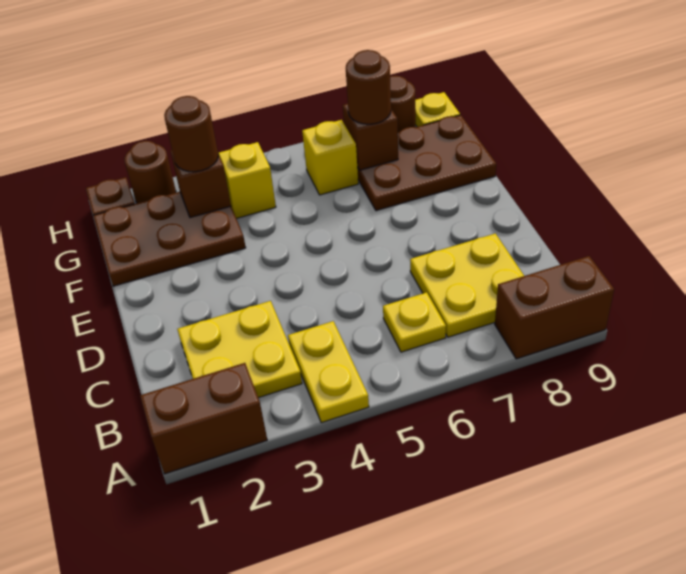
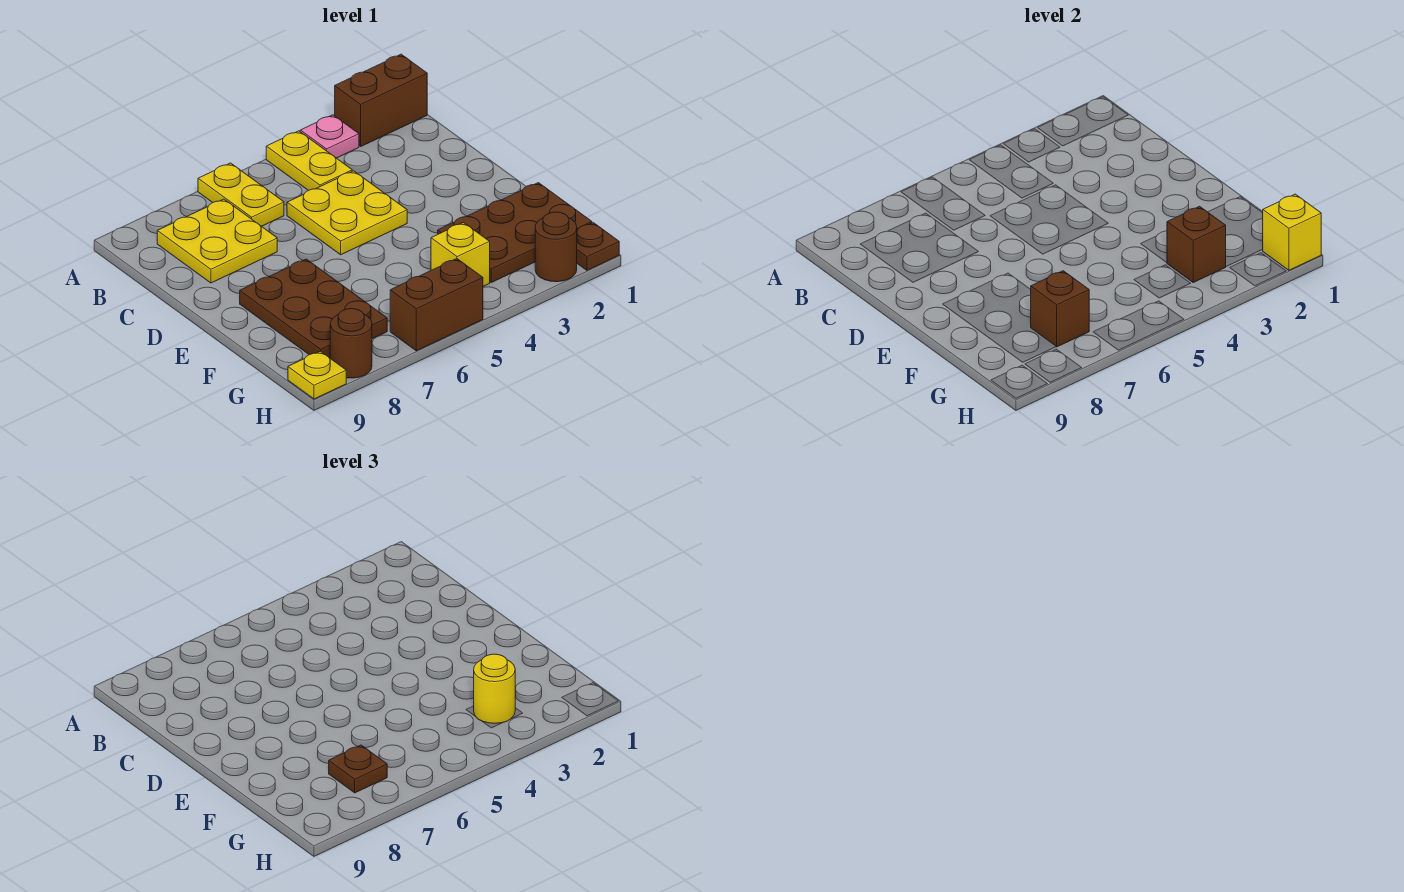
none -> pink plate A3 level 1
brown brick A8:A9 level 1 -> brown brick H5:H6 level 1
yellow plate B2:C3 level 1 -> yellow plate C4:D5 level 1
yellow plate B6 level 1 -> yellow plate A6:B6 level 1
brown plate F7:G9 level 1 -> brown plate E7:G8 level 1
brown round brick G3 level 3 -> yellow round brick G3 level 3
yellow brick G6 level 1 -> yellow brick H1 level 2
brown round brick G7 level 3 -> brown plate G7 level 3

